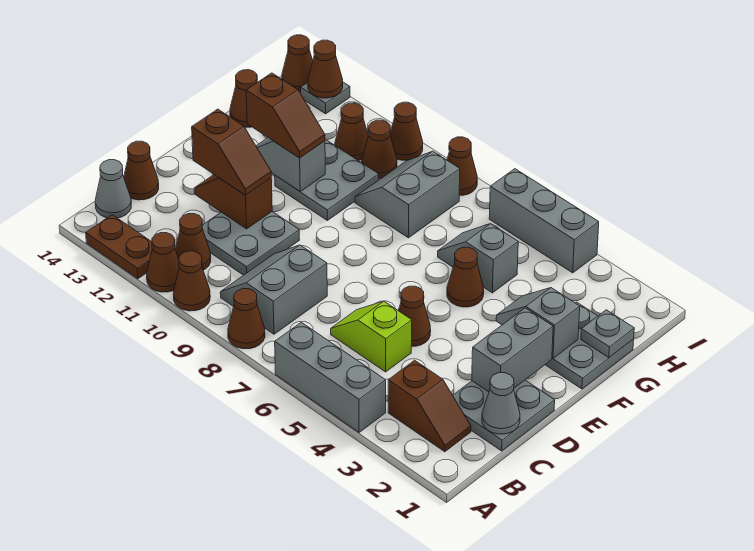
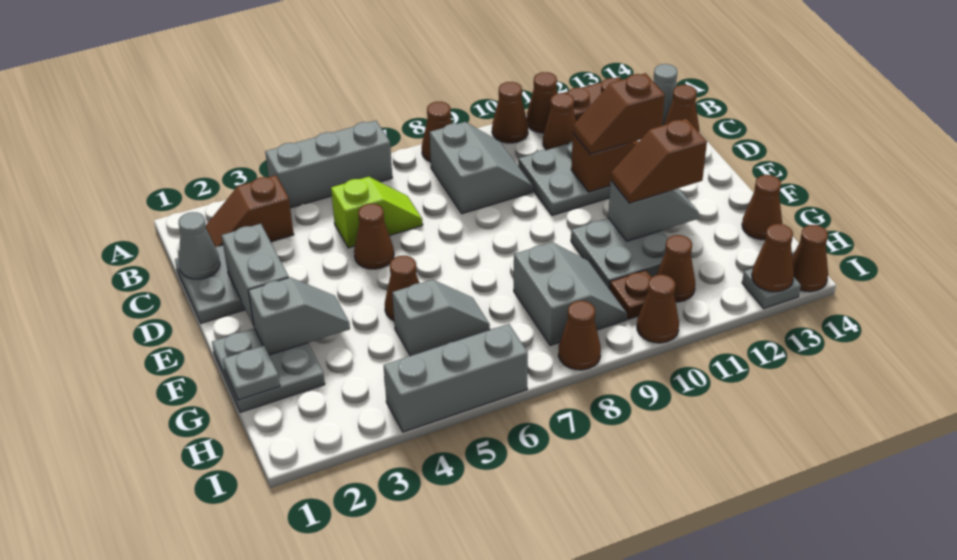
brown cone H10 level 1 -> brown plate H10 level 1

